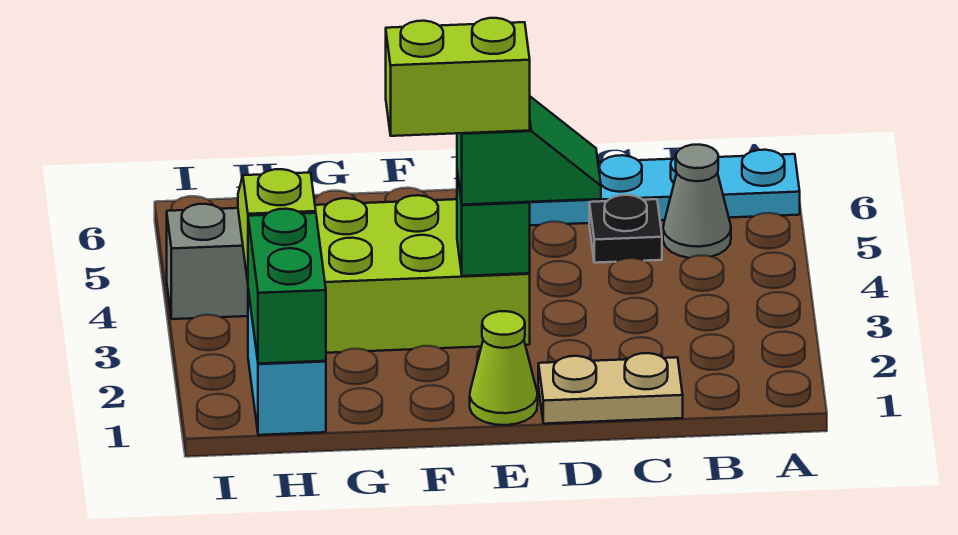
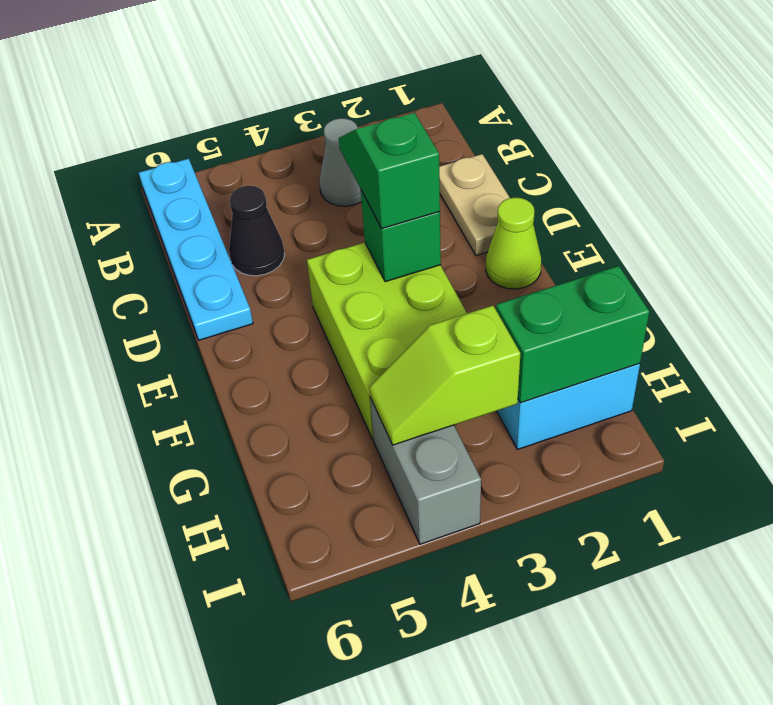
grey cone B5 level 1 -> grey cone B3 level 1
black plate C5 level 1 -> black cone C5 level 1
lime brick E3:F3 level 4 -> none

